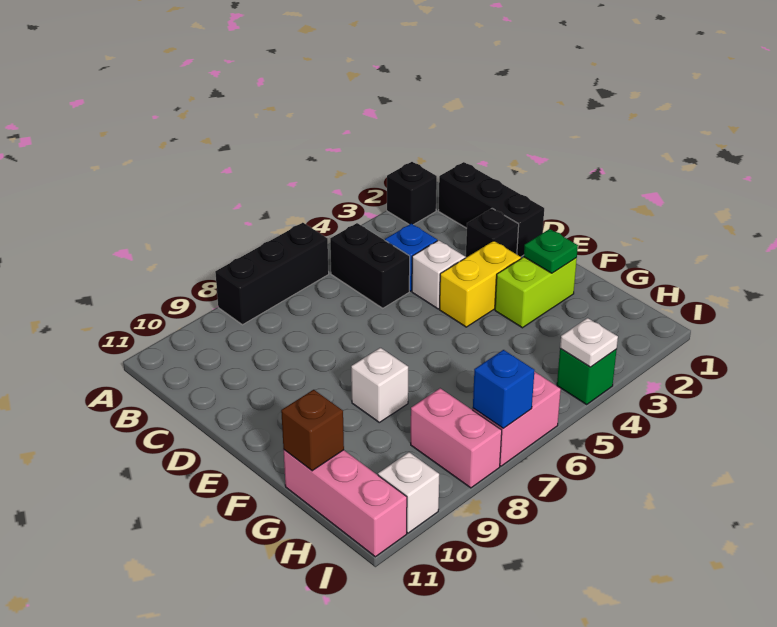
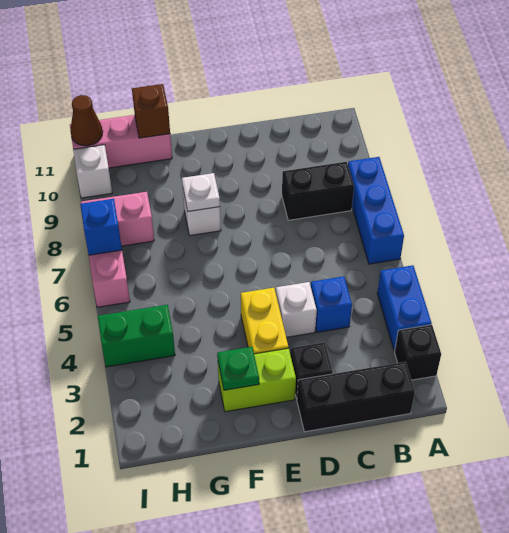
none -> blue brick A3:A4 level 1
black brick A6:A8 level 1 -> blue brick A6:A8 level 1
black brick B5:C5 level 1 -> black brick B8:C8 level 1
lime brick F2:F3 level 1 -> lime brick E2:F2 level 1
green brick I4 level 1 -> green brick H4:I4 level 1
white plate I4 level 2 -> white plate F8 level 2
none -> brown cone I11 level 2

